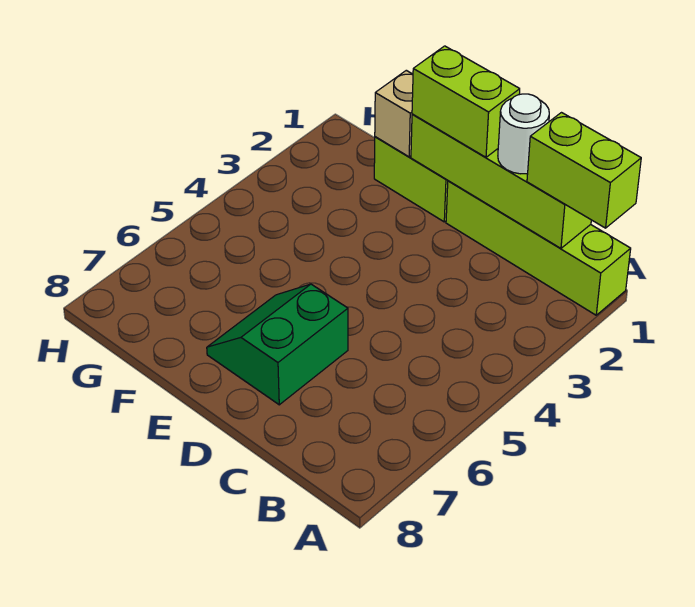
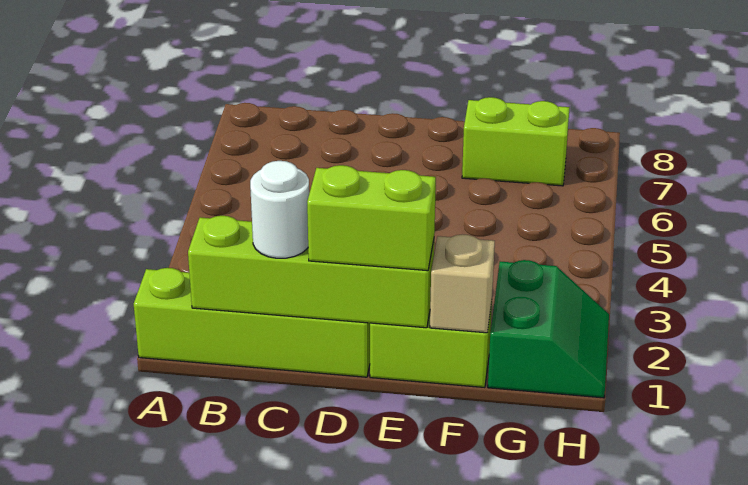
lime brick A1:B1 level 3 -> lime brick F7:G7 level 1
green slope D6:E7 level 1 top D -> green slope G1:H2 level 1 top G

